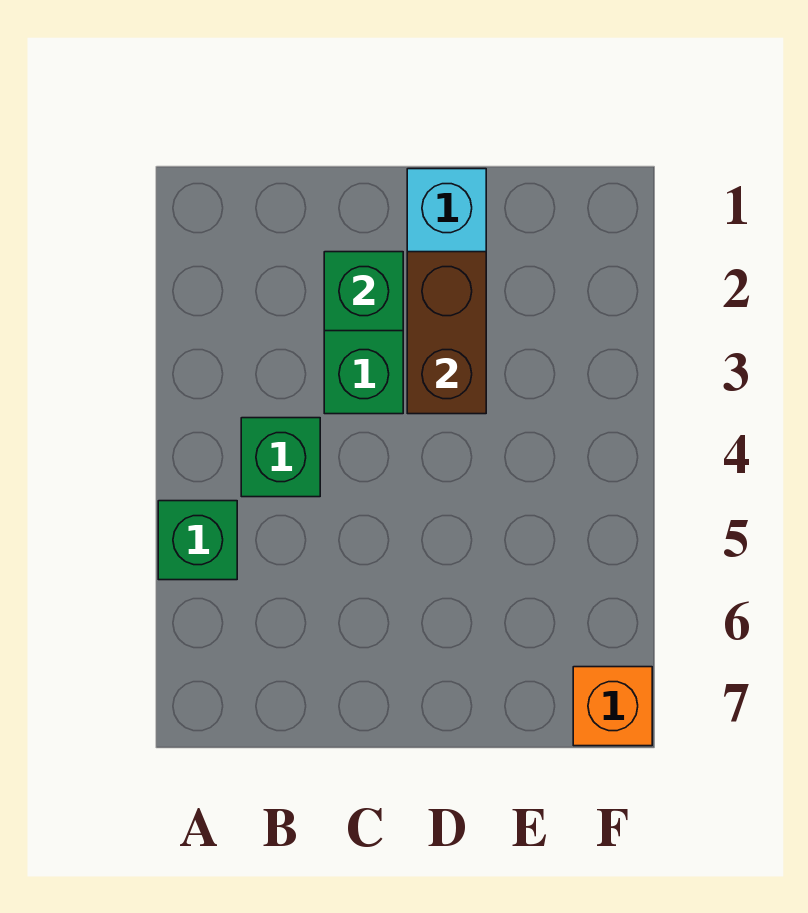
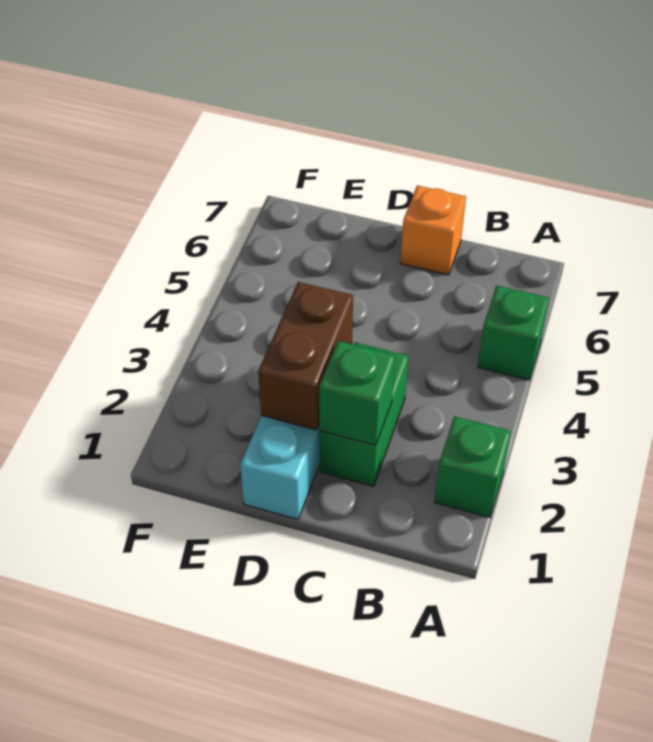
green brick B4 level 1 -> green brick A2 level 1
orange brick F7 level 1 -> orange brick C7 level 1

